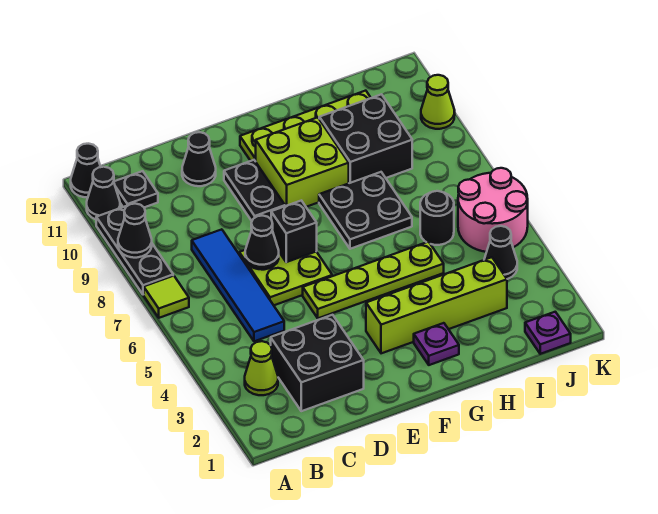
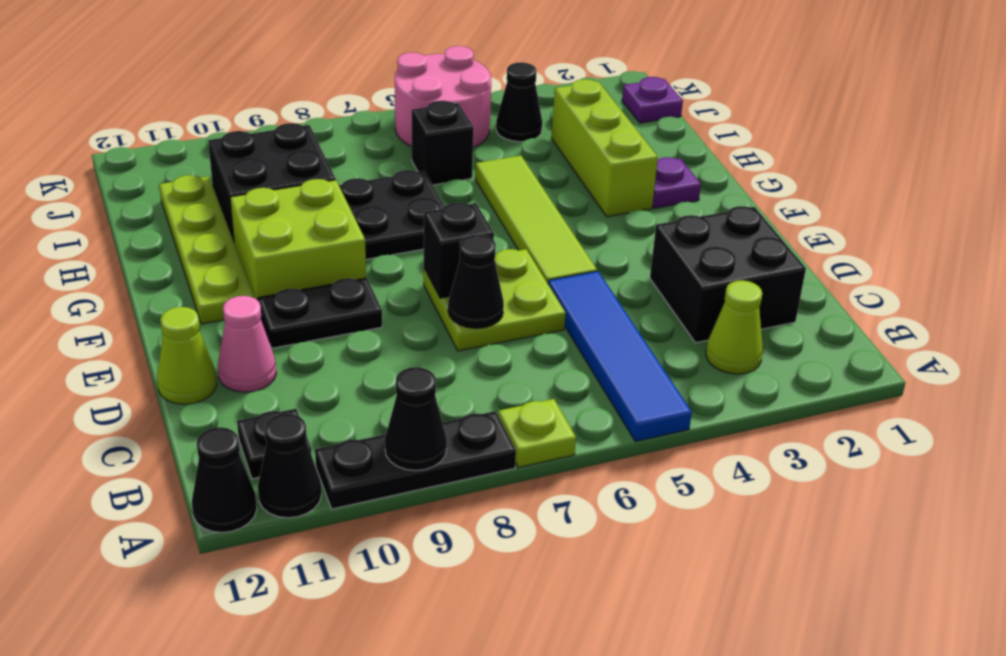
lime tile A7 level 1 -> lime plate A7 level 1
blue tile C5:C8 level 1 -> blue tile A5:D5 level 1
black cone D11 level 1 -> pink cone D11 level 1
lime plate E5:H5 level 1 -> lime tile E5:H5 level 1
lime brick F3:I3 level 1 -> lime brick G3:I3 level 1
black round brick I6 level 1 -> black brick I6 level 1
lime cone K10 level 1 -> lime cone D12 level 1

